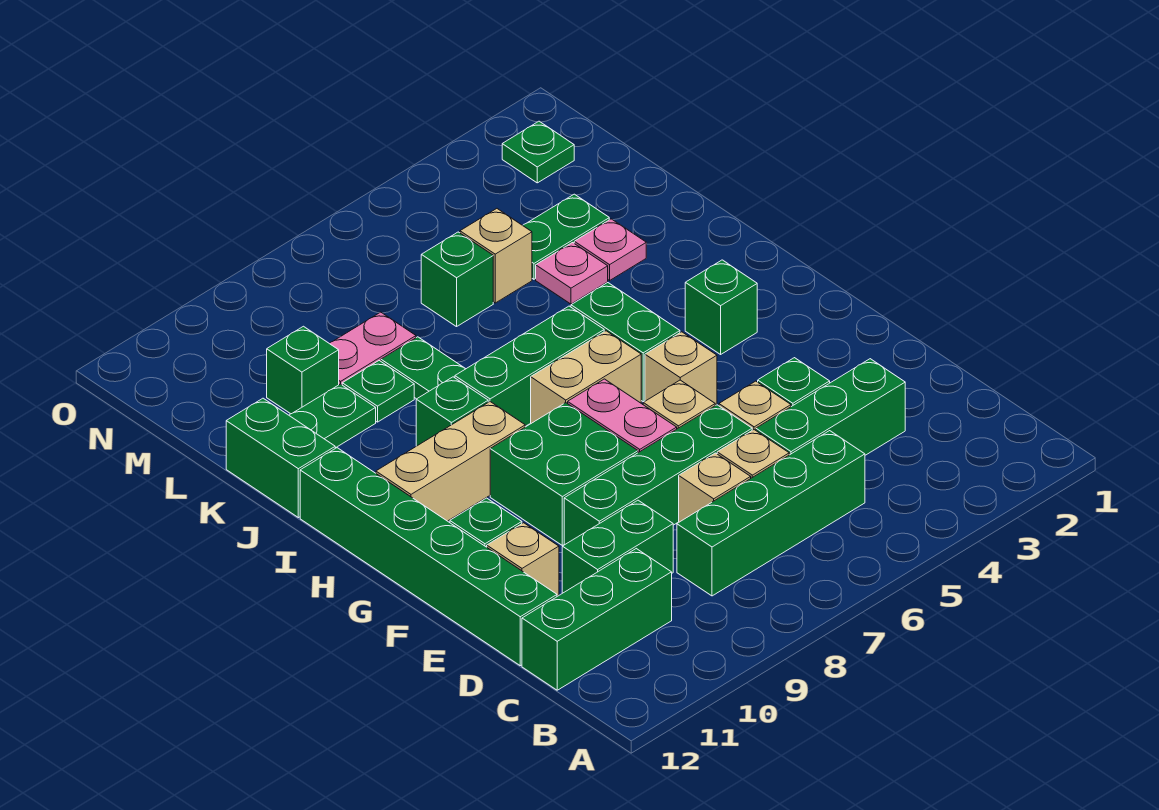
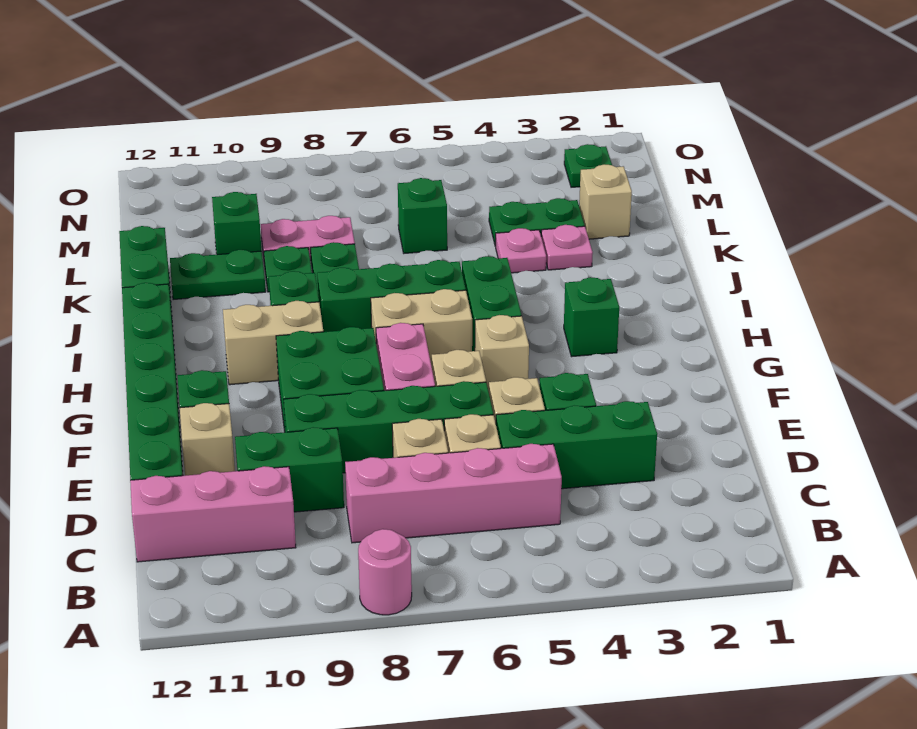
none -> pink round brick A8 level 1
green brick C5:C8 level 1 -> pink brick C5:C8 level 1
green brick C10:C12 level 1 -> pink brick C10:C12 level 1
tan brick H9:H11 level 1 -> tan brick H9:H10 level 1
tan brick L5 level 1 -> tan brick L2 level 1

